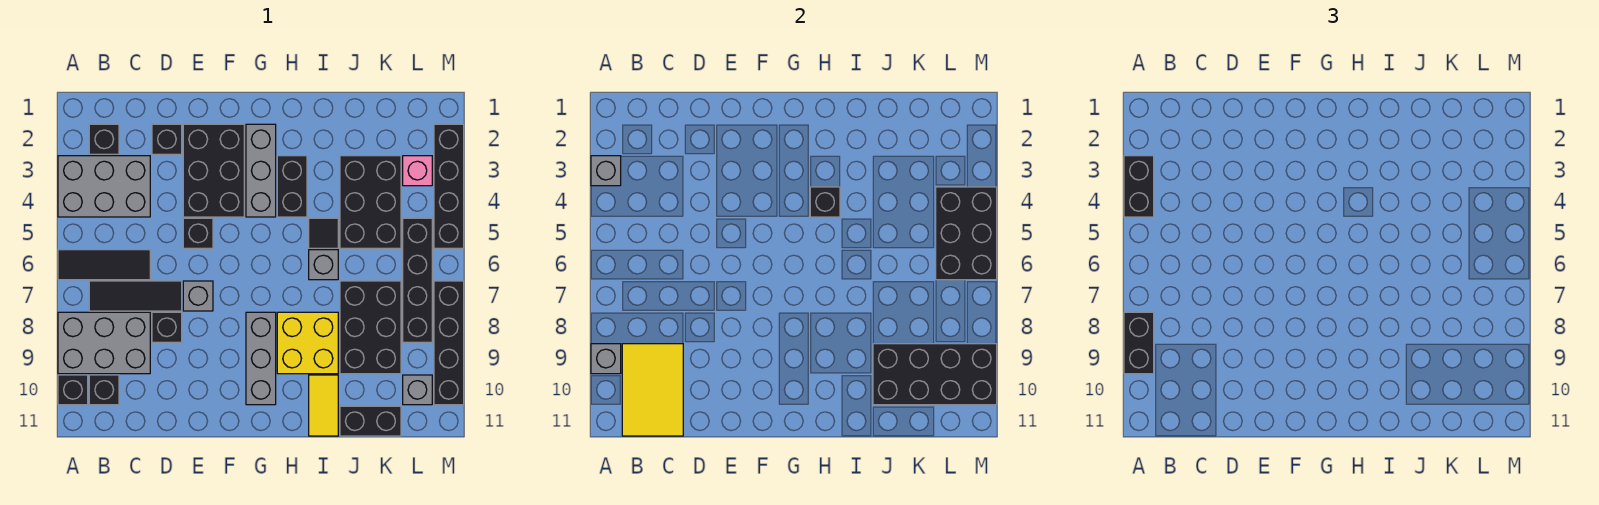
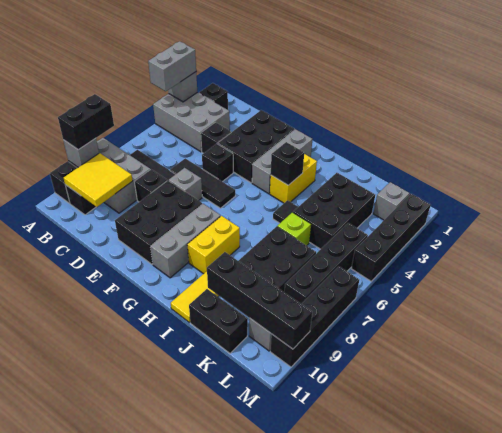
black brick A3:A4 level 3 -> grey brick A3:A4 level 3
black tile A6:C6 level 1 -> black tile D6:F6 level 1
yellow tile B9:C11 level 2 -> yellow tile B9:C10 level 2
black brick D2 level 1 -> black brick D4 level 1
black brick H3:H4 level 1 -> yellow brick H3:H4 level 1
yellow brick H8:I9 level 1 -> yellow brick H8:H9 level 1
grey brick I6 level 1 -> grey brick L2 level 1
none -> lime brick J6 level 1
black brick J9:M10 level 2 -> black brick J10:M10 level 2
pink brick L3 level 1 -> none
black brick L4:M6 level 2 -> black brick E8:F10 level 1

